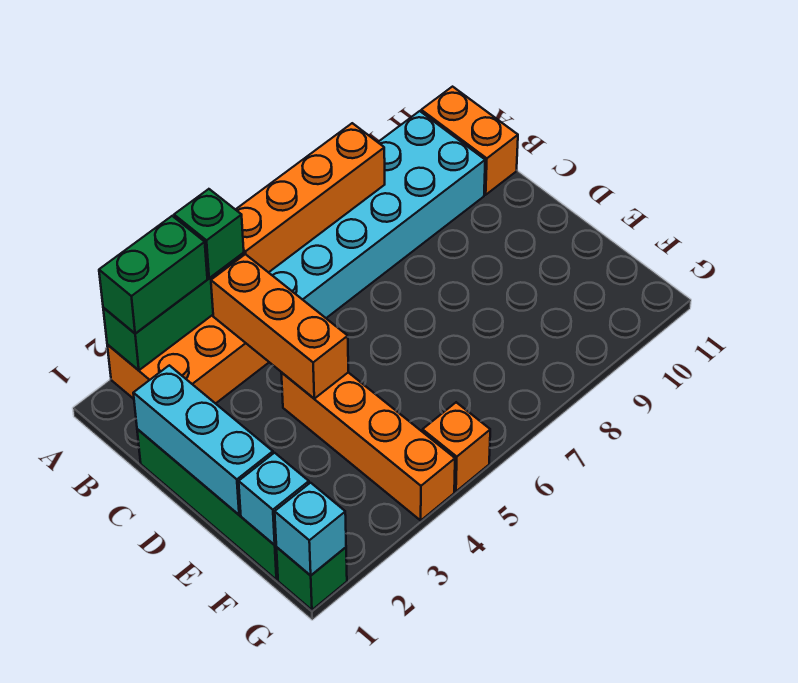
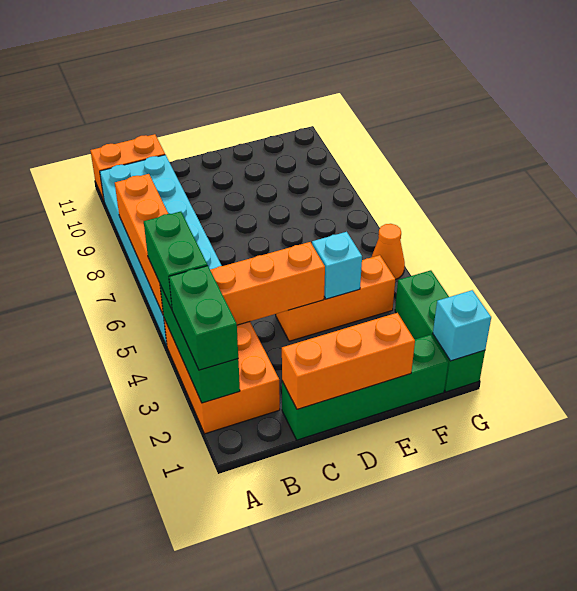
green brick A4 level 3 -> green brick A4:A5 level 3
cyan brick C1:E1 level 2 -> orange brick C1:E1 level 2
orange brick D4:G4 level 1 -> orange brick D4:F4 level 1
cyan brick F1 level 2 -> cyan brick E4 level 2
green brick G1 level 1 -> green brick G1:G3 level 1
orange brick G5 level 1 -> orange cone G5 level 1

